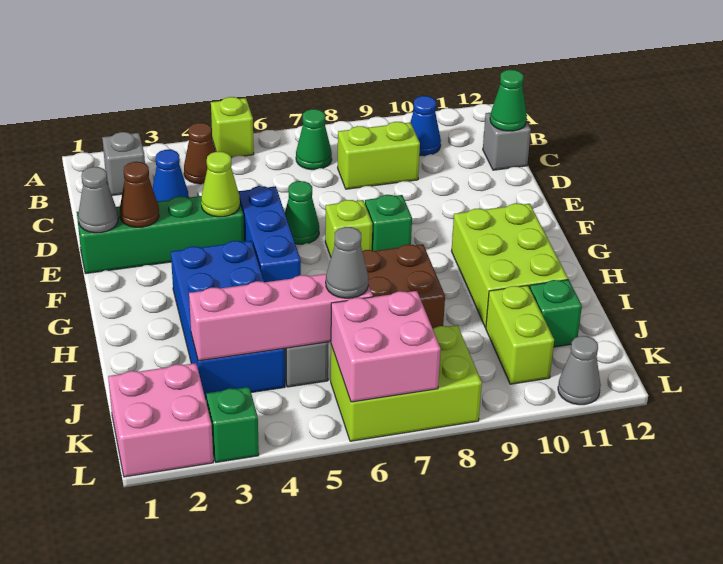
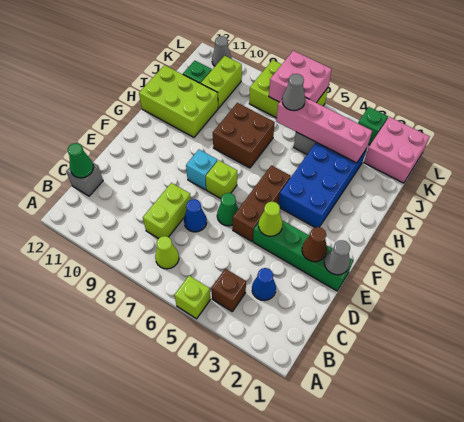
grey brick B2 level 1 -> none
brown cone B4 level 1 -> brown brick B4 level 1
green cone B7 level 1 -> lime cone B7 level 1
blue cone B10 level 1 -> blue cone D7 level 1
lime brick C8:C9 level 1 -> lime brick C8:D8 level 1
blue brick E5:G5 level 1 -> brown brick E5:G5 level 1
green brick F8 level 1 -> cyan brick F8 level 1
lime brick G10:I11 level 1 -> lime brick H10:I12 level 1

